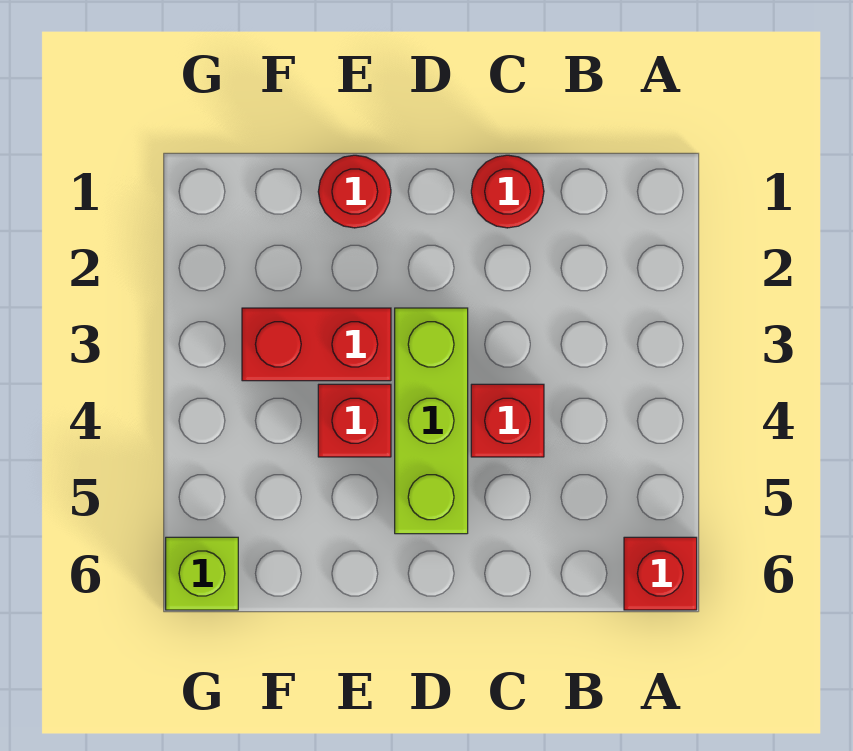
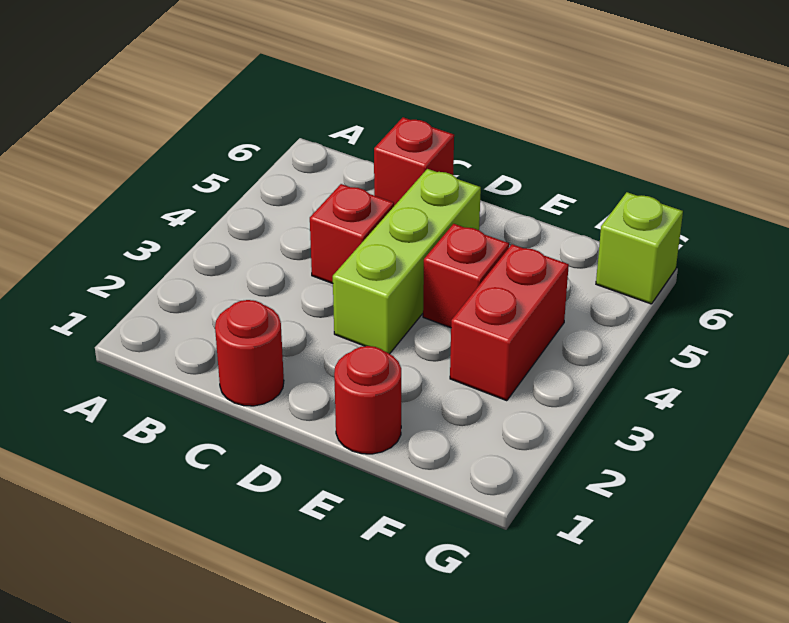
red brick A6 level 1 -> red brick C6 level 1
red brick E3:F3 level 1 -> red brick F3:F4 level 1

